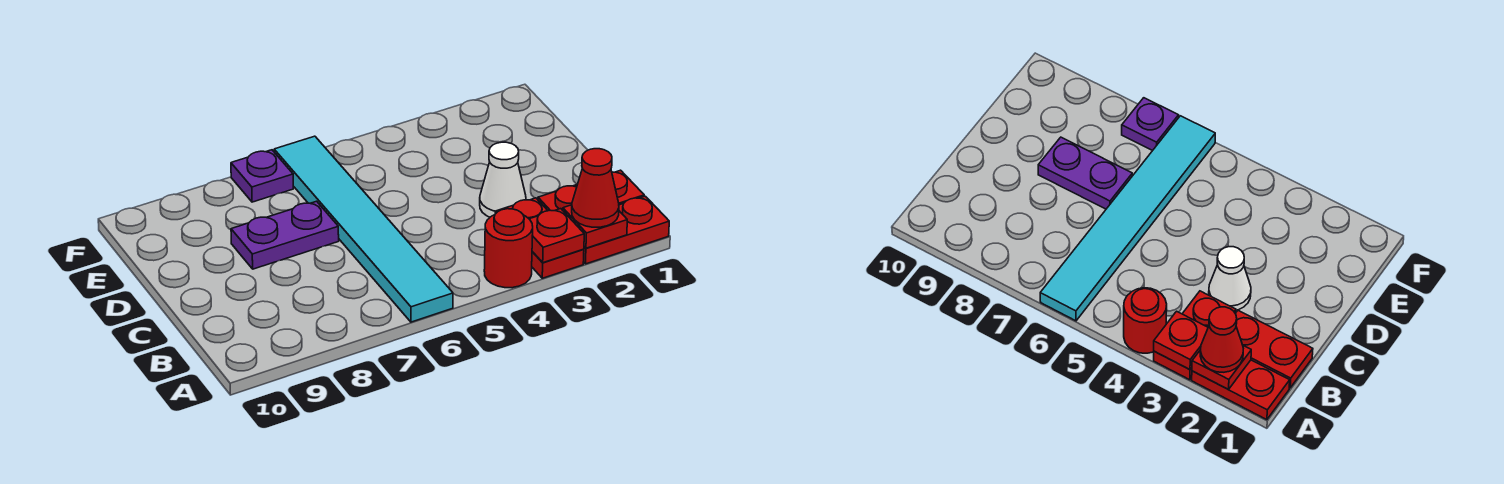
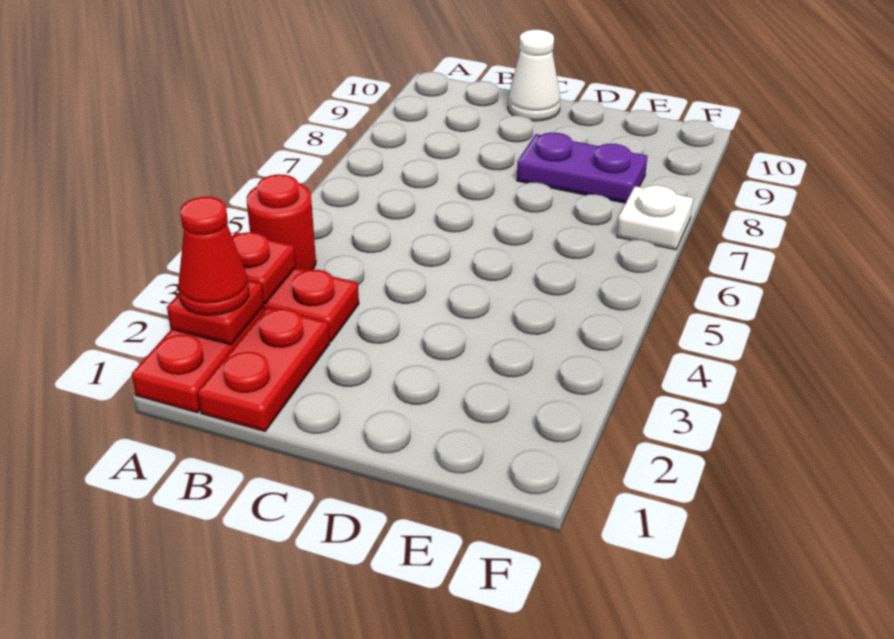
cyan tile A6:F6 level 1 -> none
white cone C3 level 1 -> white cone C10 level 1
purple plate D7:D8 level 1 -> purple plate D8:E8 level 1
purple plate F7 level 1 -> white plate F7 level 1

